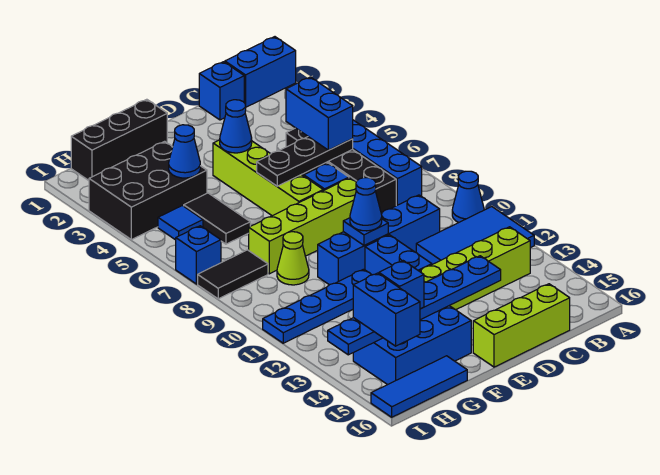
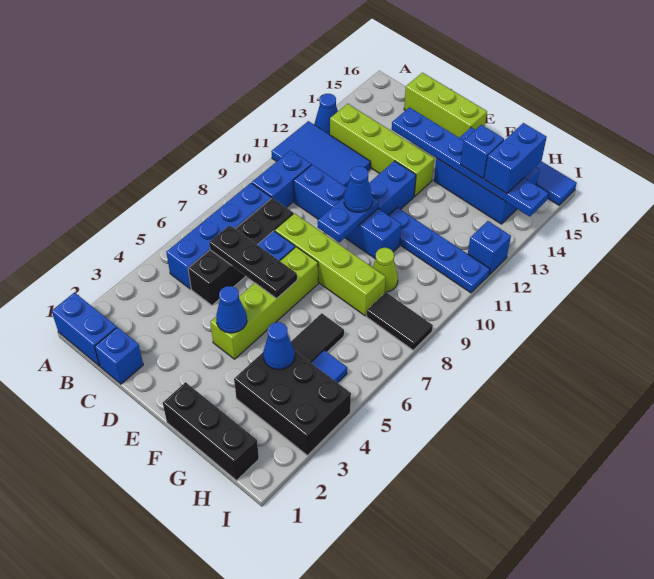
blue cone A10 level 1 -> blue cone A13 level 1
blue brick C5:C6 level 3 -> blue brick B9:B10 level 1
blue plate E10 level 2 -> blue plate E9:E10 level 2
blue brick I7 level 1 -> blue brick I12 level 1

